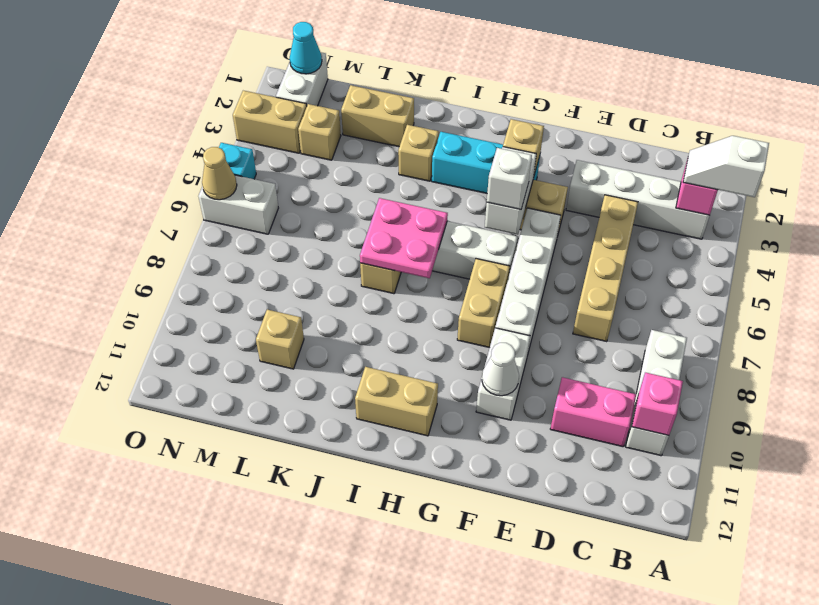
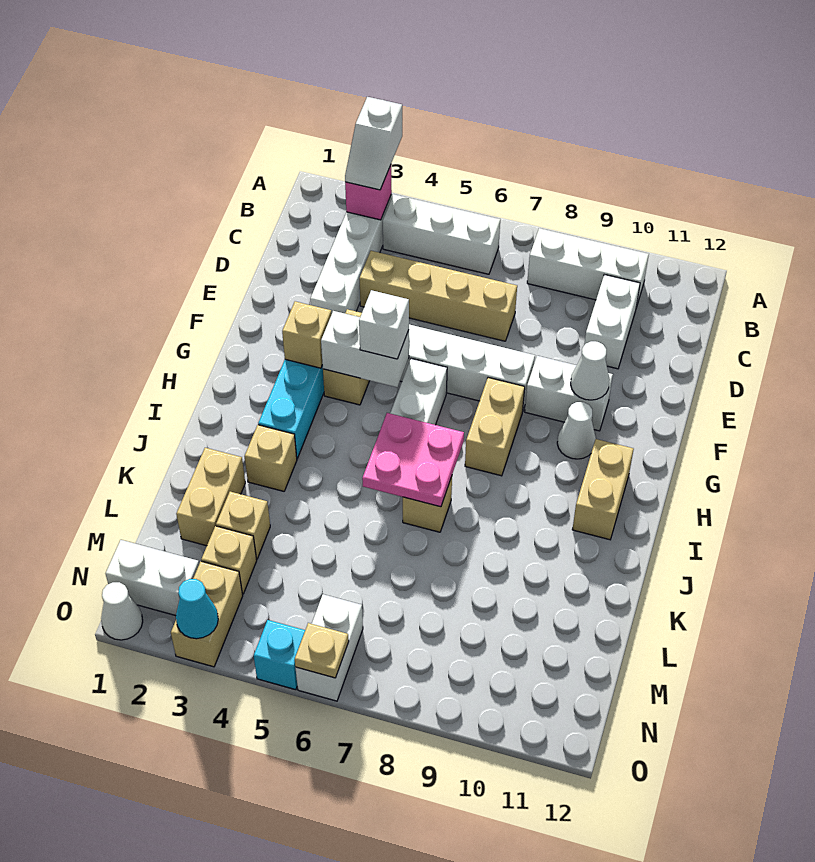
none -> white brick B4:B6 level 1
pink brick B10 level 2 -> none
pink brick C10:D10 level 1 -> white brick C10:D10 level 1
tan brick G7:G8 level 1 -> tan brick G8:H8 level 1
none -> white cone G10 level 1
tan brick L10 level 1 -> tan brick L3 level 1
cyan cone N1 level 2 -> cyan cone O3 level 2
none -> white cone O1 level 1
tan cone O6 level 2 -> tan plate O6 level 2

